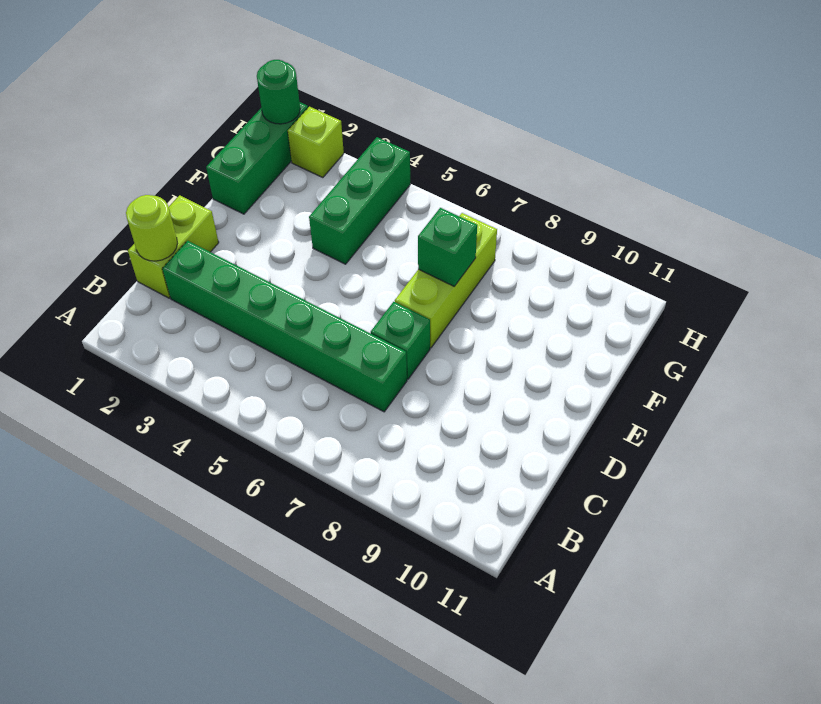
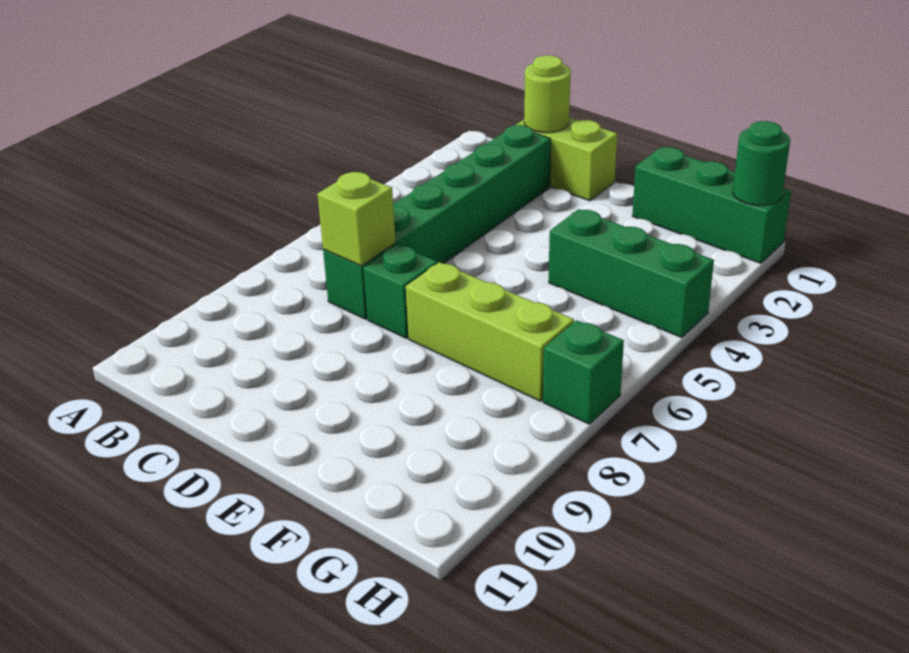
green brick F7 level 2 -> green brick H7 level 1
lime brick H2 level 1 -> lime brick C7 level 2

